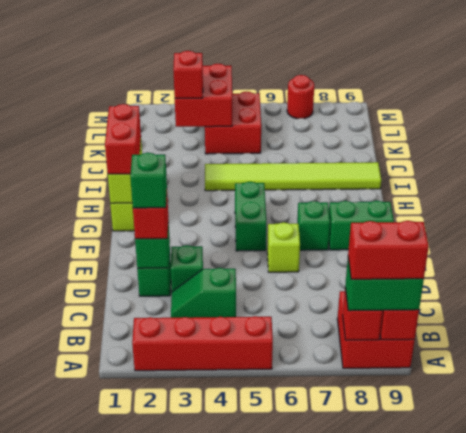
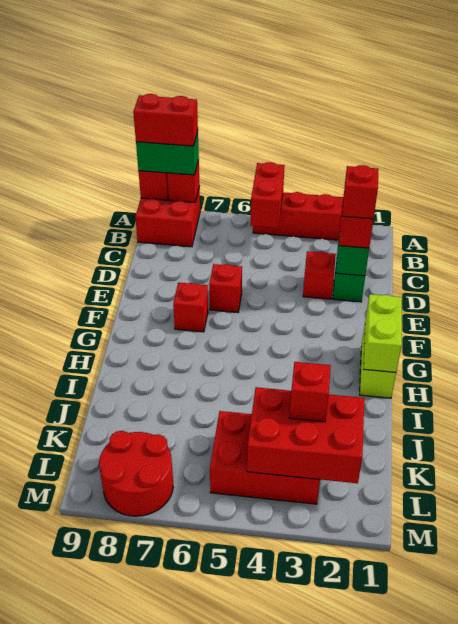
green slope C3:C4 level 1 top 4 -> none
green brick D2 level 4 -> red brick D2 level 4
green brick D3 level 1 -> red brick D3 level 1
lime brick E6 level 1 -> red brick E6 level 1
green brick F5:G5 level 1 -> none
green brick F7 level 1 -> red brick F7 level 1
green brick F8:F9 level 1 -> none
red brick G1:H1 level 3 -> red brick A5:B5 level 2
lime tile I4:I9 level 1 -> none
red brick K3:L4 level 2 -> red brick K2:L4 level 2
red brick K4:L5 level 1 -> red brick K3:L5 level 1
red round brick M7 level 1 -> red round brick L7:M8 level 1

